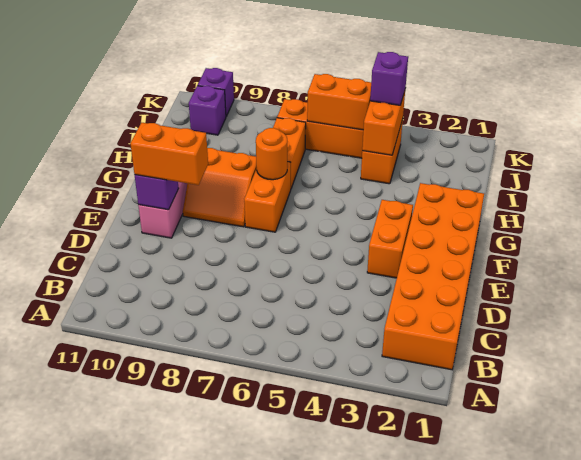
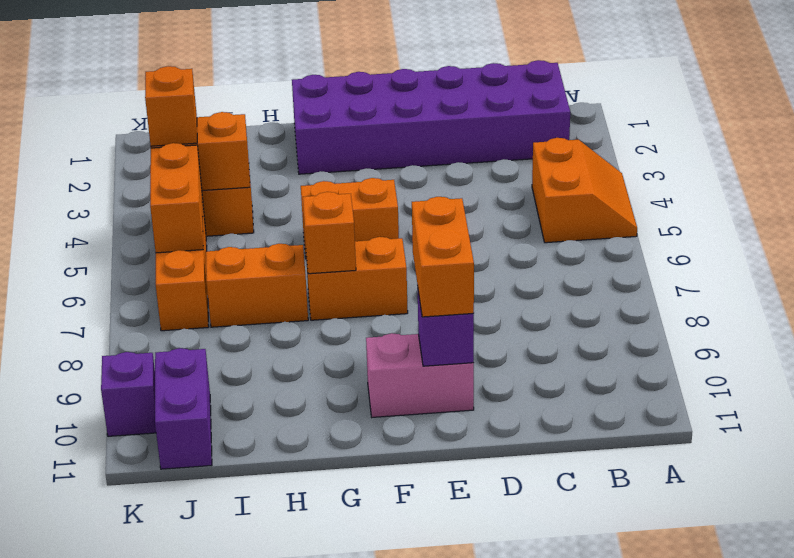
orange brick B1:G2 level 1 -> purple brick B1:G2 level 1
orange brick E3:F3 level 1 -> orange brick F5:G5 level 1
orange slope F8:G9 level 1 top G -> orange slope A4:B5 level 1 top B
orange round brick G7 level 2 -> orange brick G7 level 2
purple brick J4 level 3 -> orange brick J4 level 3
purple brick J10 level 1 -> purple brick J10:J11 level 1

